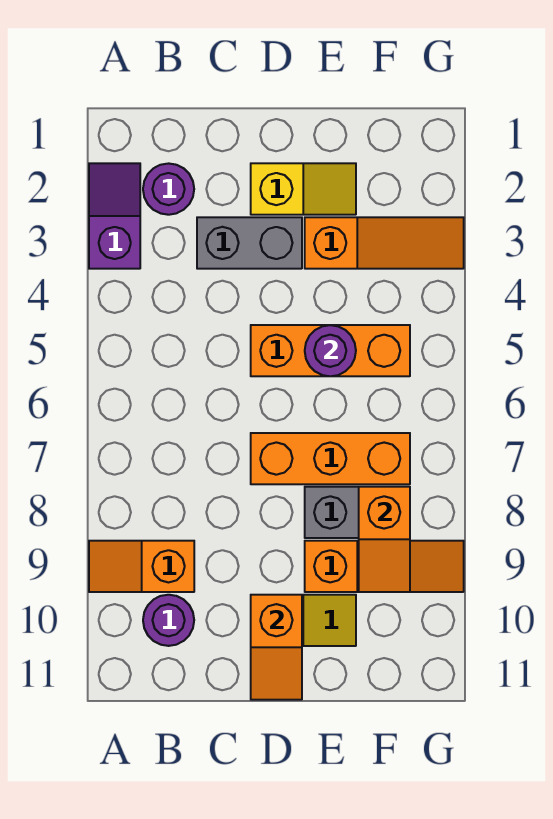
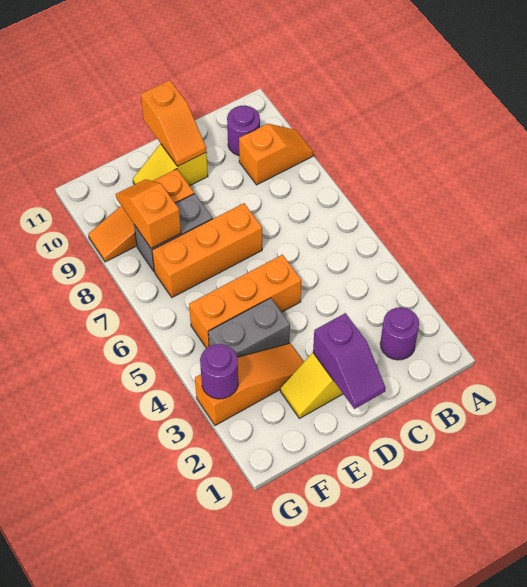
purple slope A2:A3 level 1 top 3 -> purple slope D1:D2 level 2 top 2
grey brick C3:D3 level 1 -> grey brick E4:F4 level 1
orange slope D10:D11 level 2 top 10 -> orange slope D10:D11 level 2 top 11
orange slope E3:G3 level 1 top E -> orange slope E3:G3 level 1 top G
purple round brick E5 level 2 -> purple round brick G3 level 2

